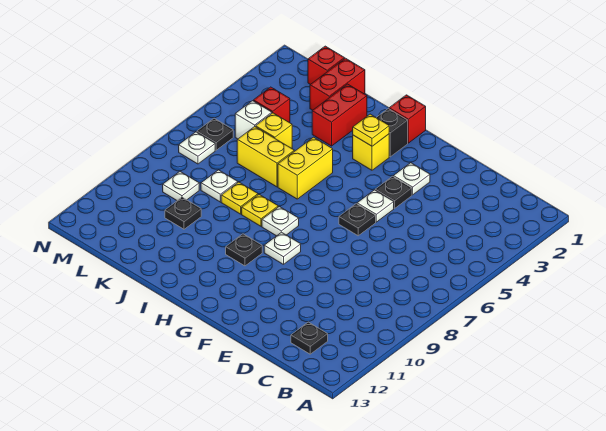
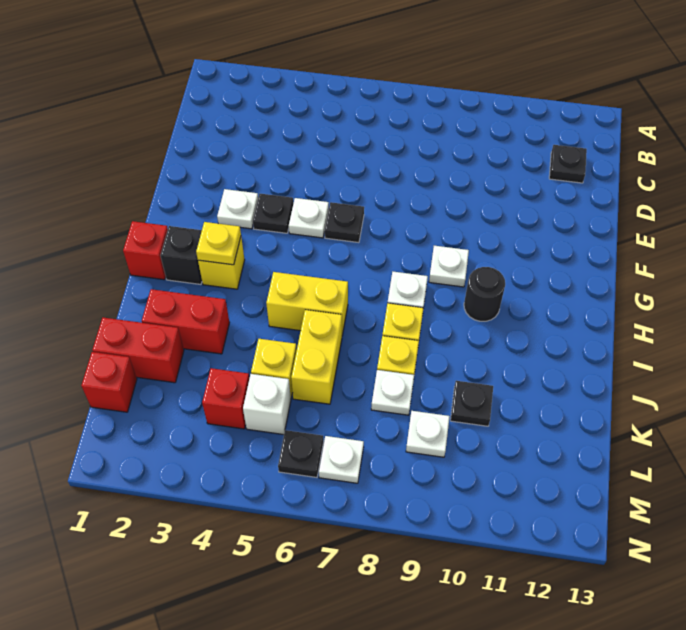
black plate H10 level 1 -> black round brick H10 level 1

